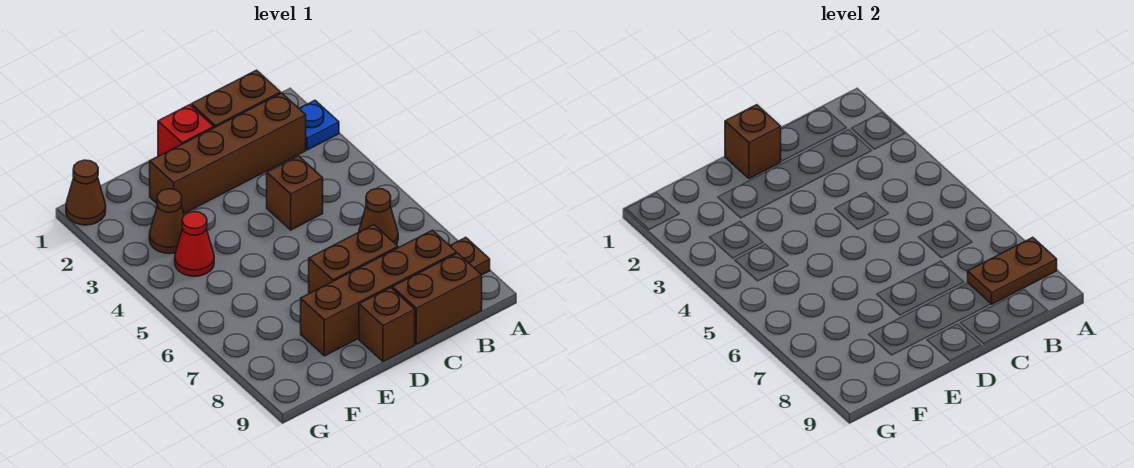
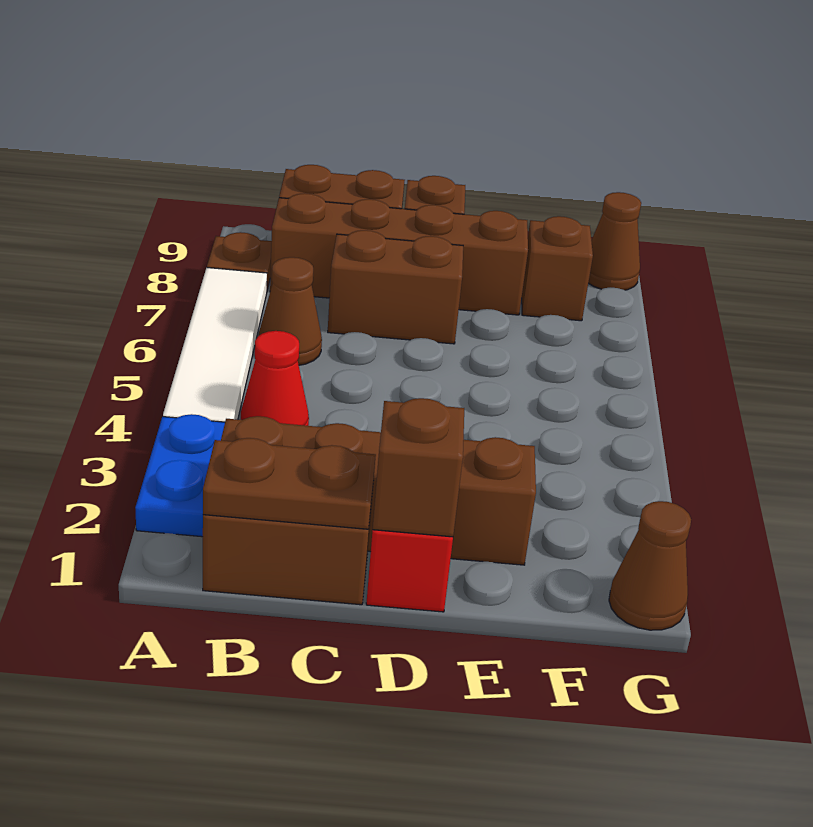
blue plate A2 level 1 -> blue plate A2:A3 level 1
none -> white tile A4:A7 level 1
brown plate A8:B8 level 2 -> brown plate B1:C1 level 2
brown brick C4 level 1 -> brown brick F8 level 1
brown cone F3 level 1 -> brown cone G9 level 1
red cone F4 level 1 -> red cone B4 level 1

